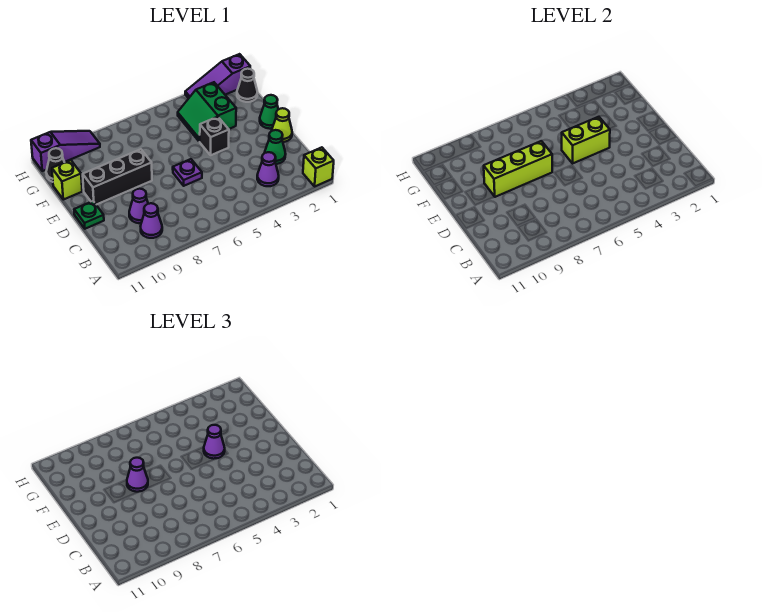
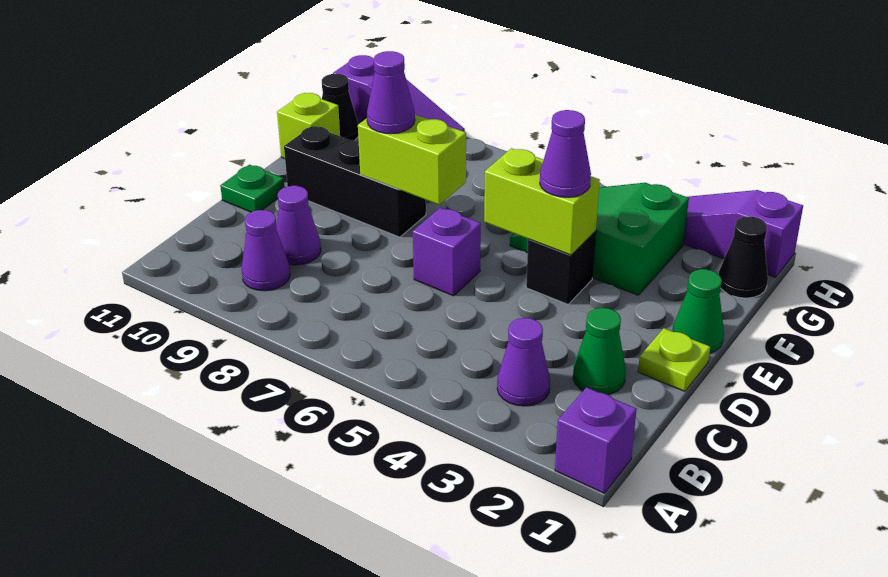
lime brick A1 level 1 -> purple brick A1 level 1
lime cone D1 level 1 -> lime plate D1 level 1
purple plate D6 level 1 -> purple brick D6 level 1
lime brick E7:E9 level 2 -> lime brick E7:E8 level 2
green slope F3:G4 level 1 top 3 -> green slope F3:G5 level 1 top 3

